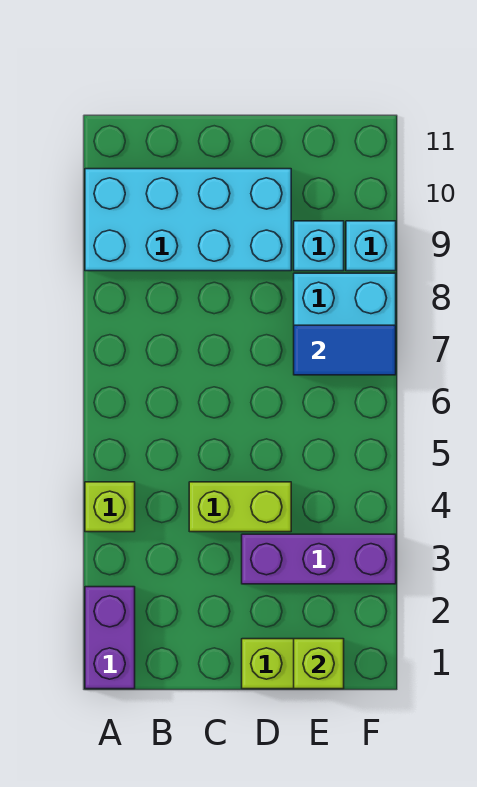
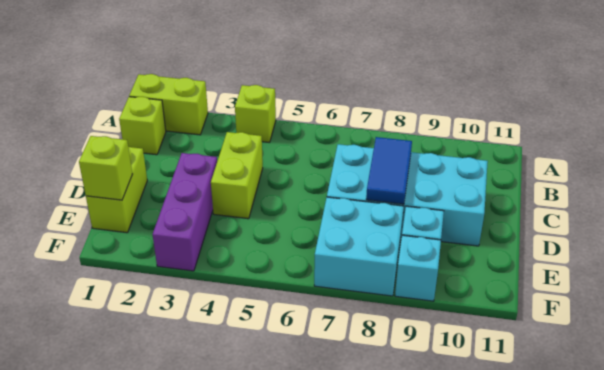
purple brick A1:A2 level 1 -> lime brick A1:A2 level 1
cyan brick A9:D10 level 1 -> cyan brick C7:D10 level 1
none -> lime brick B1 level 1
blue tile E7:F7 level 2 -> blue tile C8:D8 level 2

